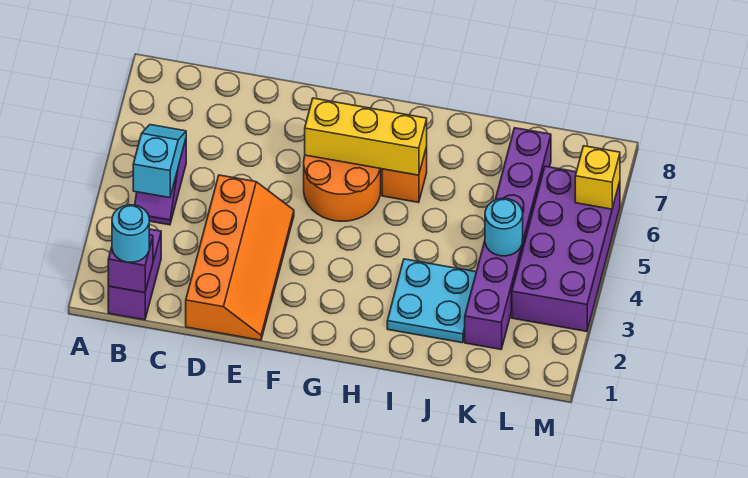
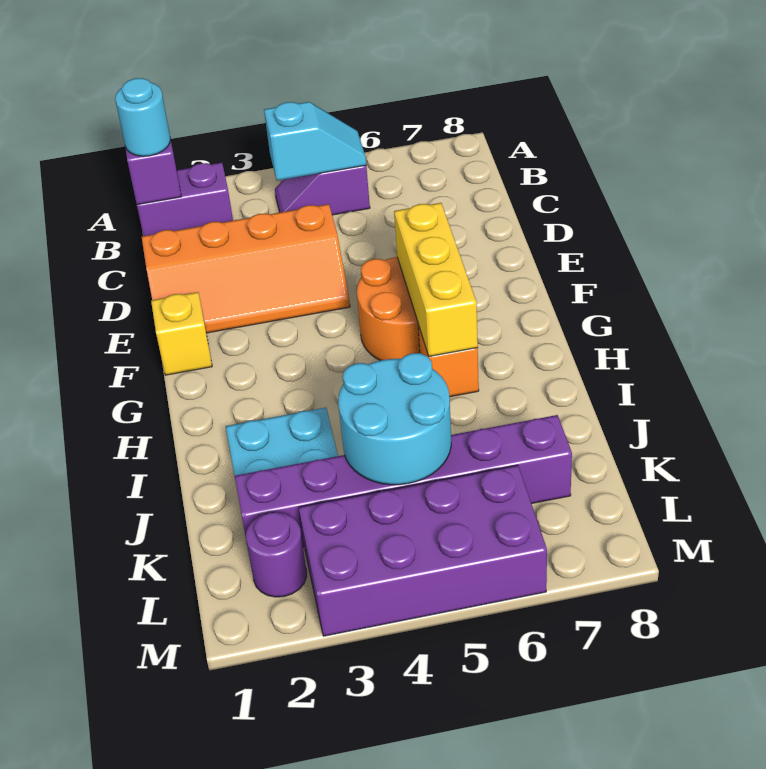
cyan round brick K4 level 2 -> cyan round brick J4:K5 level 2
none -> purple round brick L2 level 1
yellow brick M6 level 2 -> yellow brick F1 level 1

